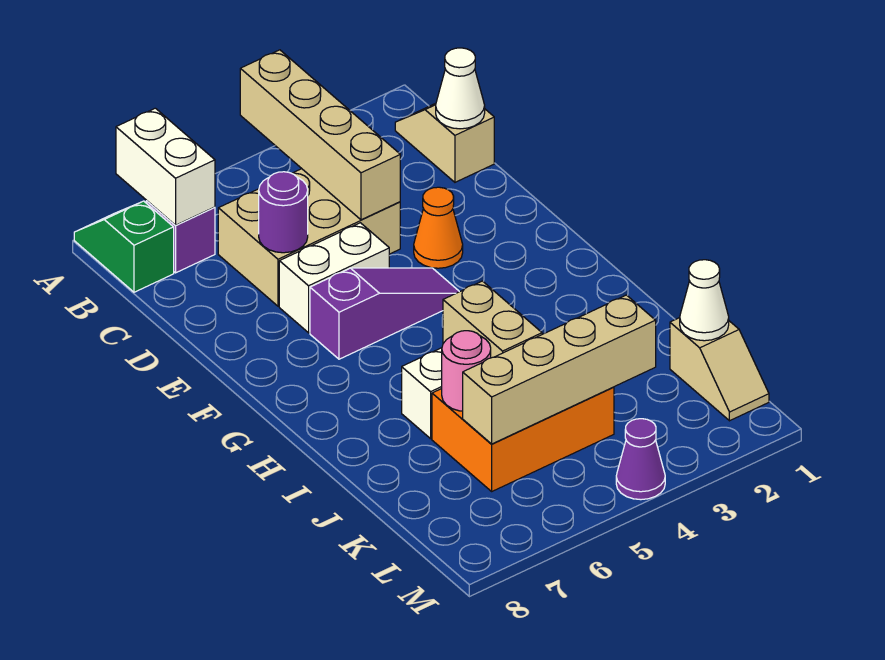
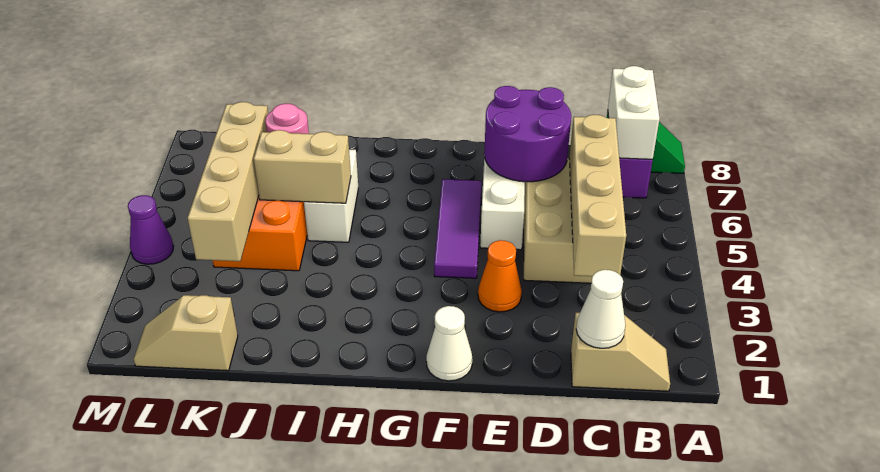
tan brick A4:D4 level 2 -> tan brick C3:C6 level 2
white brick A7:B7 level 2 -> white brick B7:B8 level 2
purple round brick D6 level 2 -> purple round brick D6:E7 level 2
purple slope F4:F6 level 1 top 6 -> purple tile F4:F6 level 1
white cone K1 level 2 -> white cone F1 level 1

